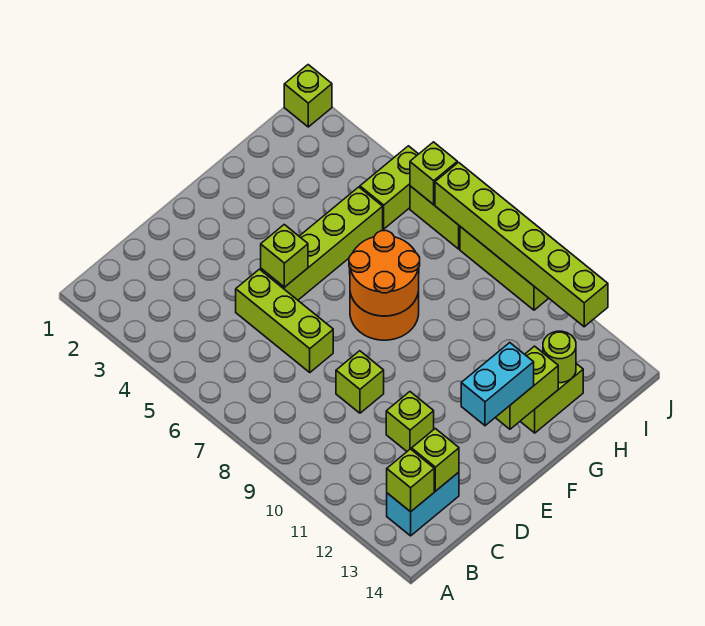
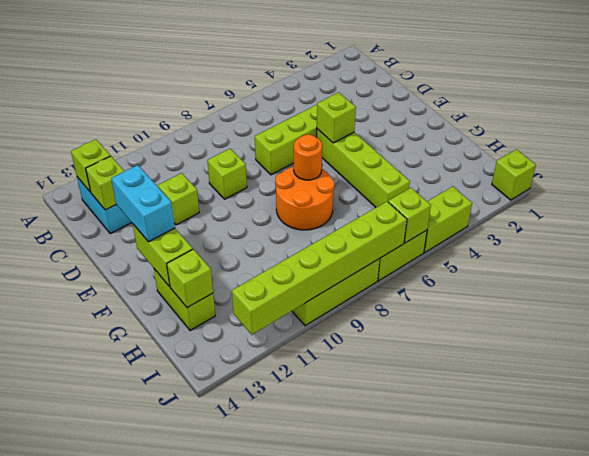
orange round brick F7:G8 level 2 -> orange round brick F7 level 2
lime round brick H13 level 2 -> lime brick H13 level 2
lime brick I5:J5 level 1 -> lime brick J4:J5 level 1

